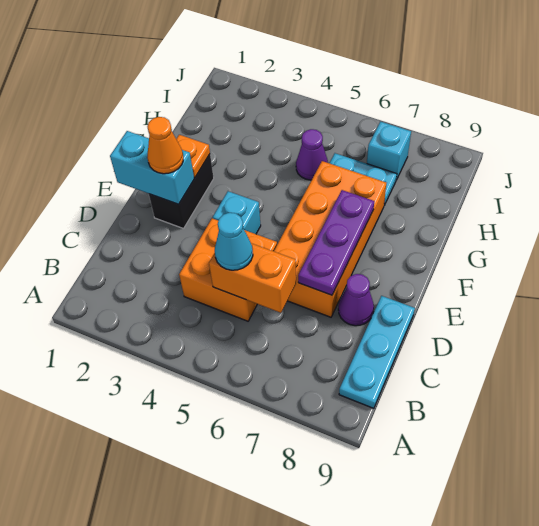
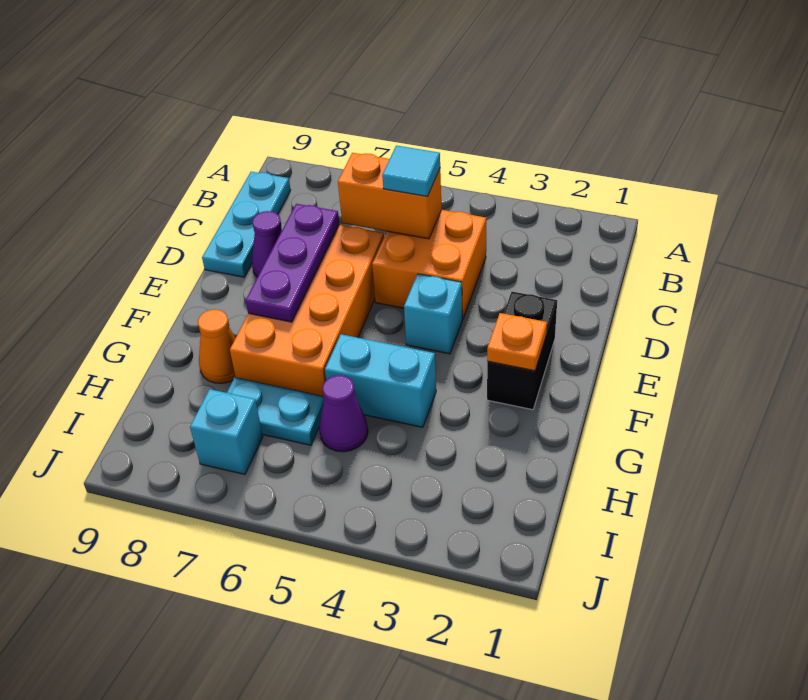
cyan cone C5 level 3 -> cyan tile C5 level 3
cyan brick E1:E2 level 2 -> cyan brick G4:G5 level 1
orange cone E2 level 3 -> orange cone G8 level 1

